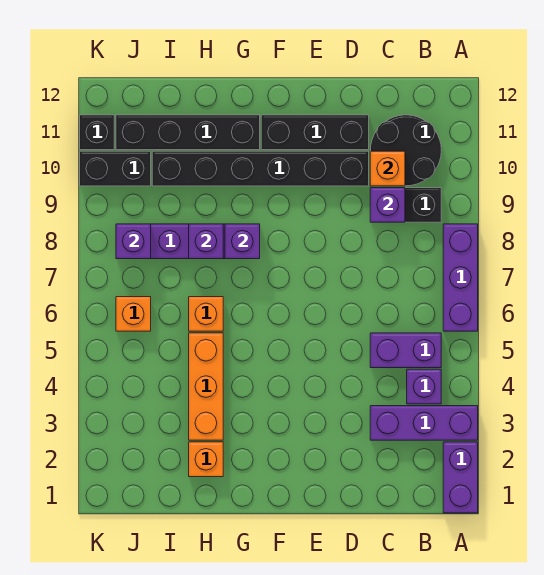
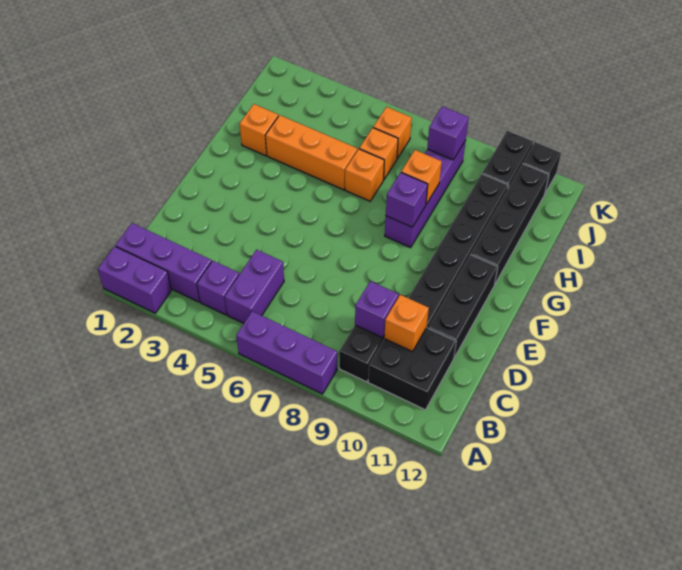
purple brick A3:C3 level 1 -> purple brick B1:B3 level 1
black round brick B10:C11 level 1 -> black brick B10:C11 level 1
purple brick H8 level 2 -> orange brick H8 level 2
none -> orange brick I6 level 1

